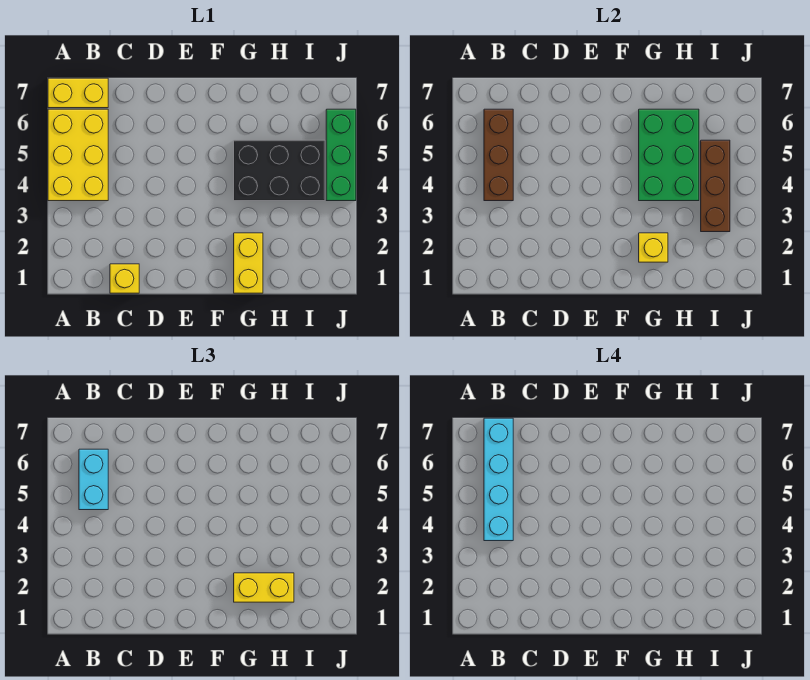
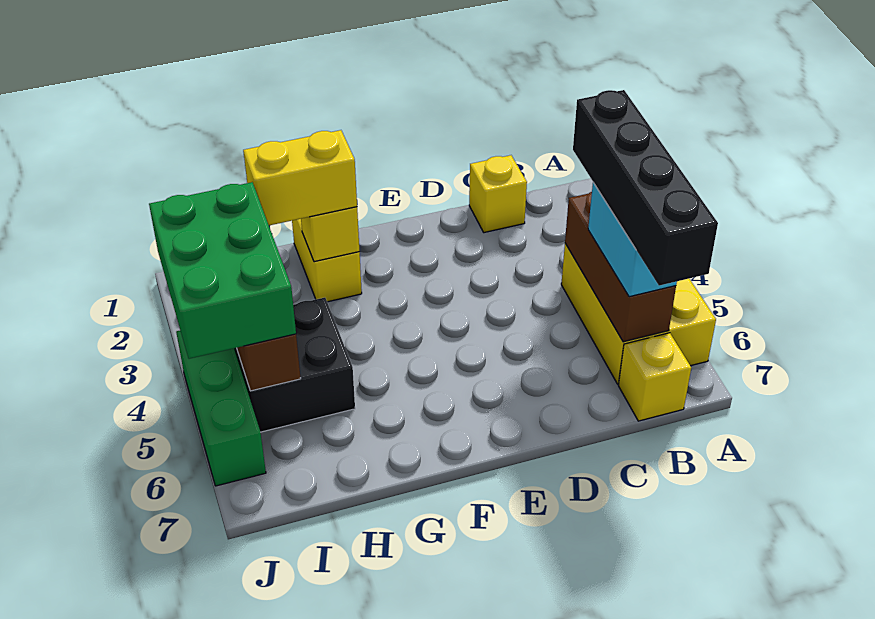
yellow brick A7:B7 level 1 -> yellow brick B7 level 1
cyan brick B4:B7 level 4 -> black brick B4:B7 level 4
black brick G4:I5 level 1 -> black brick H4:I5 level 1
green brick G4:H6 level 2 -> green brick I3:J5 level 3

